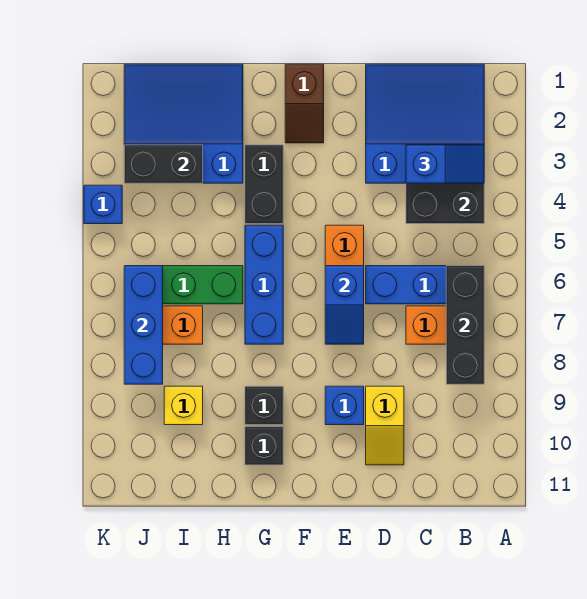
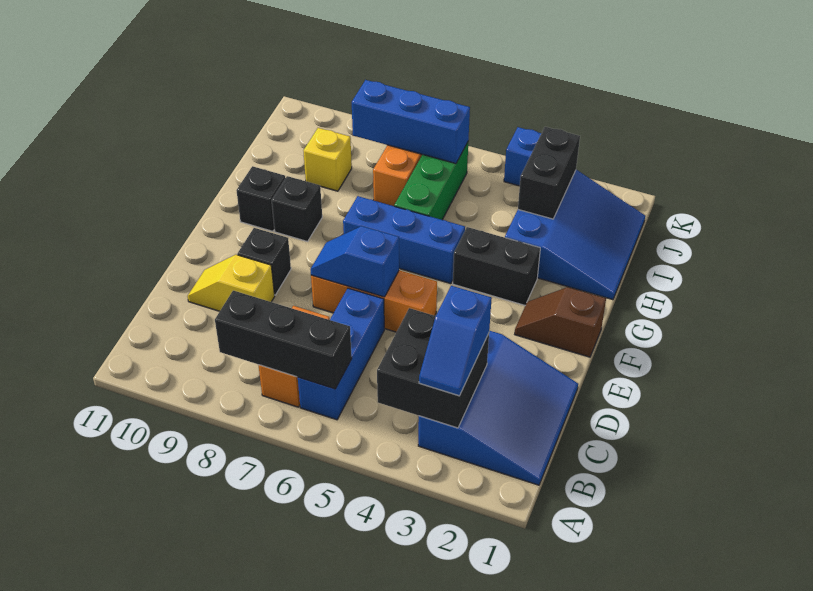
blue brick E9 level 1 -> black brick E9 level 1

